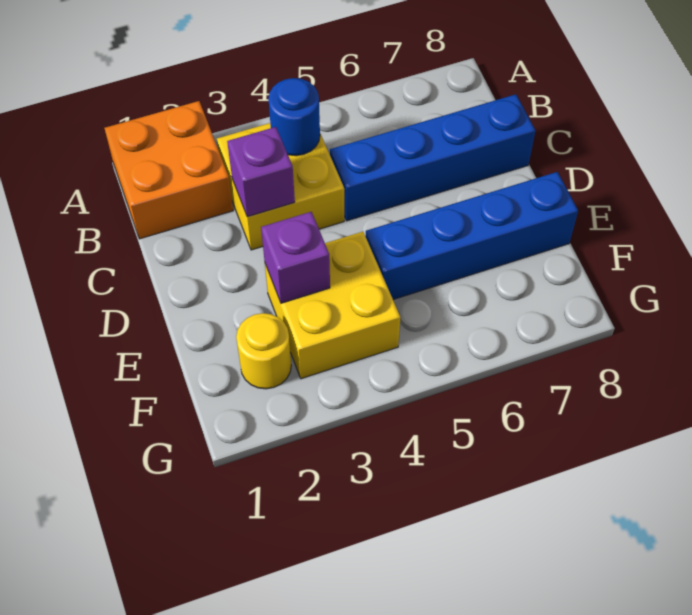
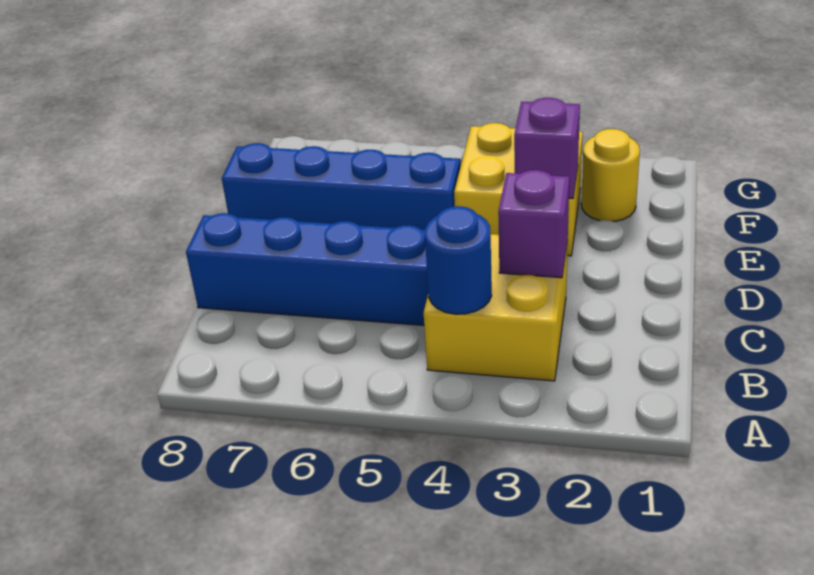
orange brick A1:B2 level 1 -> none

